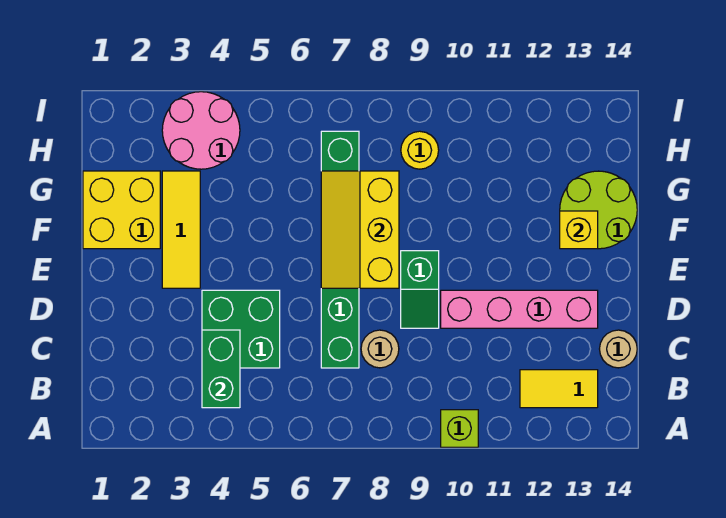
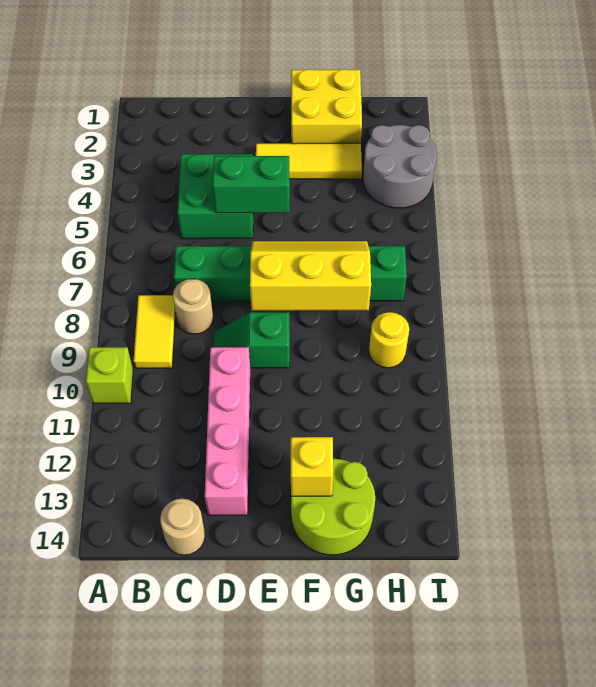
green brick B4:C4 level 2 -> green brick D5:E5 level 2
yellow tile B12:B13 level 1 -> yellow tile B8:B9 level 1
pink round brick H3:I4 level 1 -> grey round brick H3:I4 level 1

